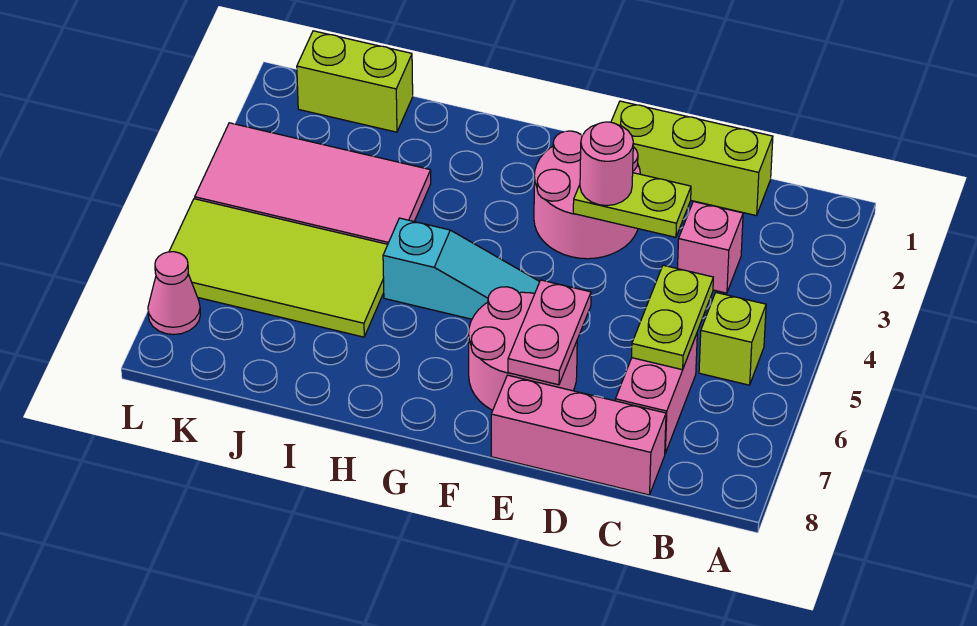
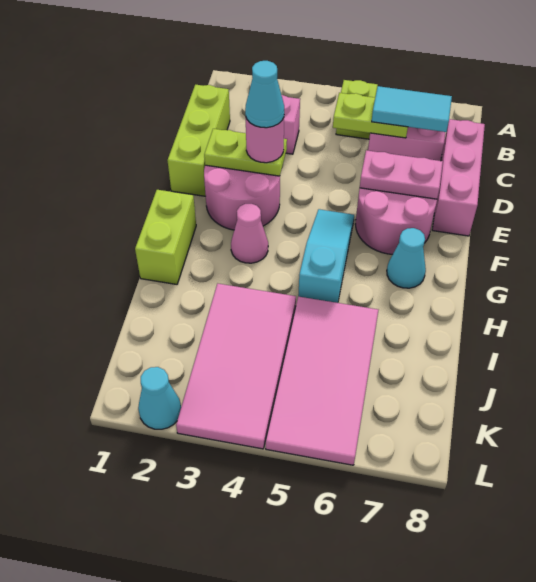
none -> cyan tile C6:C7 level 3
lime plate D3:E3 level 2 -> lime plate E2:E3 level 2
none -> cyan cone E3 level 4
none -> cyan cone G7 level 1
lime tile I5:L6 level 1 -> pink tile I5:L6 level 1
lime brick J1:K1 level 1 -> lime brick G1:H1 level 1
none -> cyan cone L2 level 1
pink cone L7 level 1 -> pink cone G3 level 1

